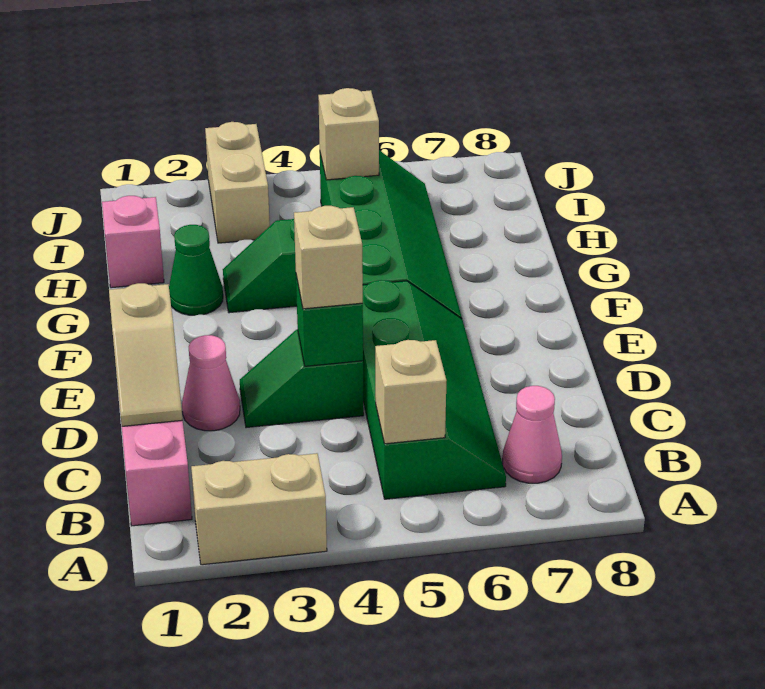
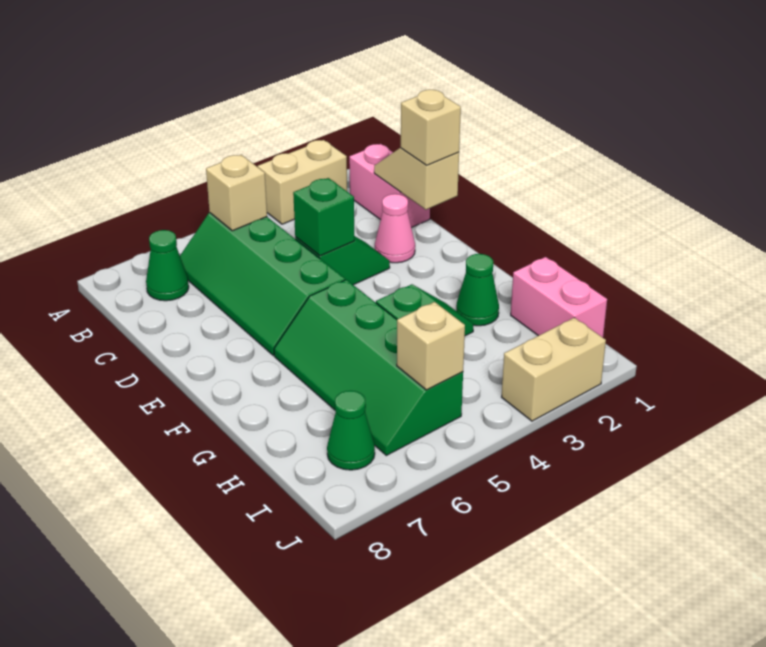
pink cone B7 level 1 -> green cone B7 level 1
tan brick D4 level 3 -> tan brick D1 level 3
pink brick H1 level 1 -> pink brick H1:I1 level 1
tan brick I3:J3 level 1 -> tan brick J2:J3 level 1
none -> green cone I7 level 1

